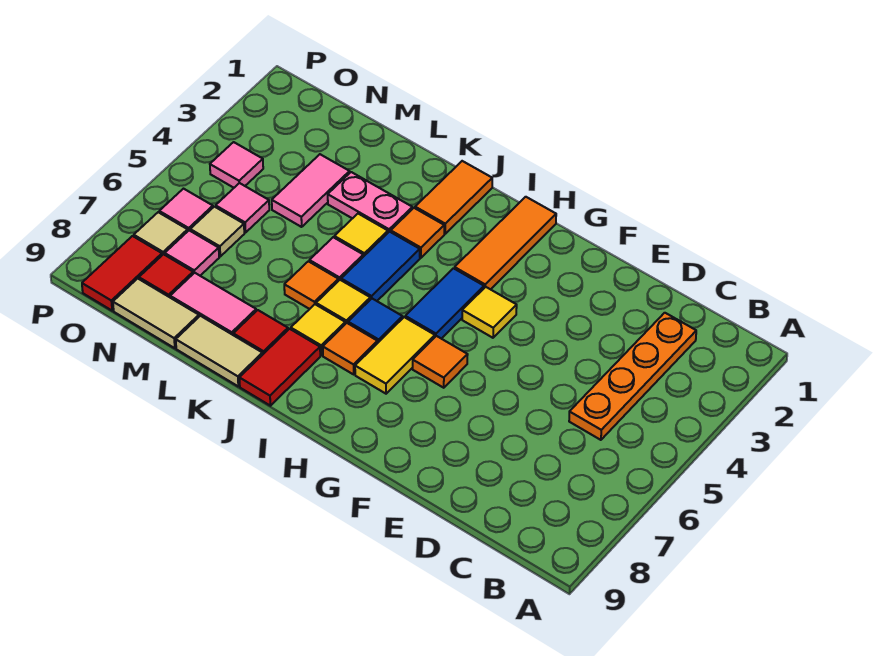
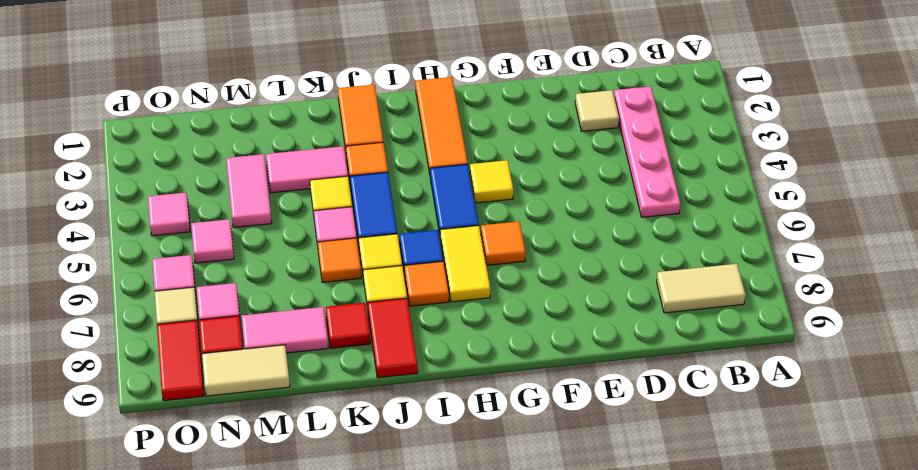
orange plate C2:C5 level 1 -> pink plate C2:C5 level 1
pink plate K3:L3 level 1 -> pink tile K3:L3 level 1
tan tile K9:L9 level 1 -> tan tile B8:C8 level 1
tan tile N6 level 1 -> tan tile D2 level 1

